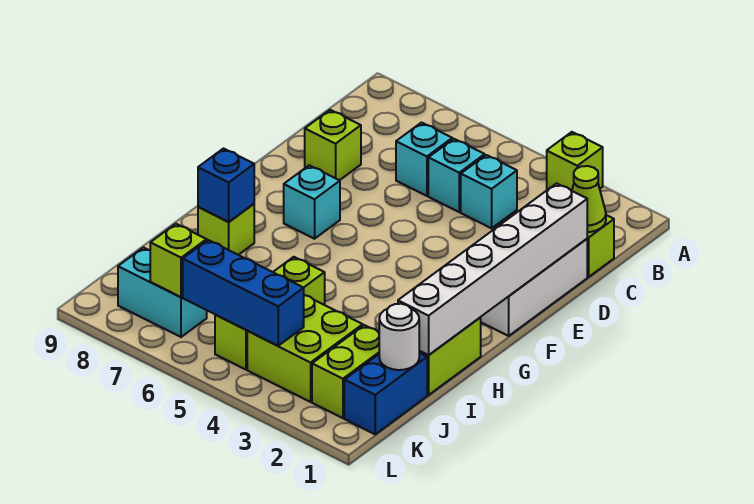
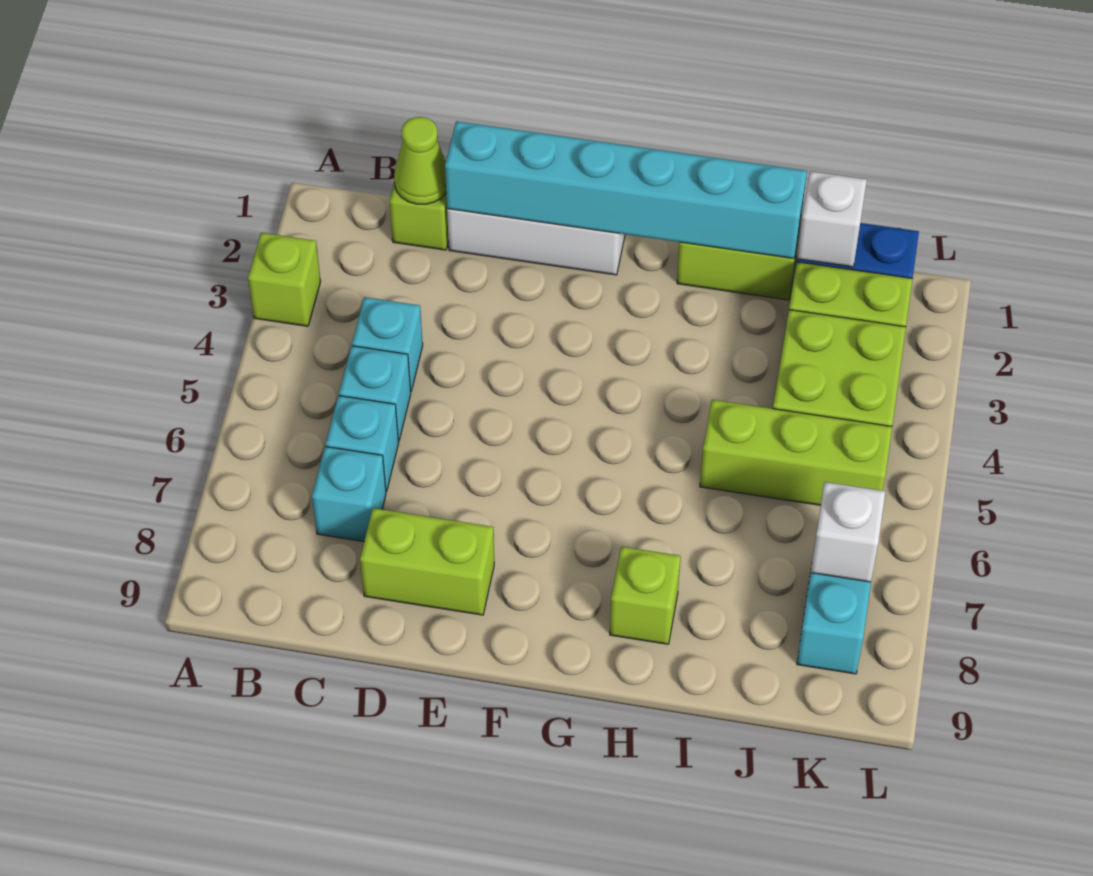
white brick D1:I1 level 2 -> cyan brick D1:I1 level 2
lime brick D8 level 1 -> lime brick D8:E8 level 1
cyan brick F7 level 1 -> cyan brick C7 level 1
blue brick H8 level 2 -> none
white round brick J1 level 2 -> white brick J1 level 2
blue brick K4:K6 level 2 -> none
lime brick K7 level 2 -> white brick K7 level 2

